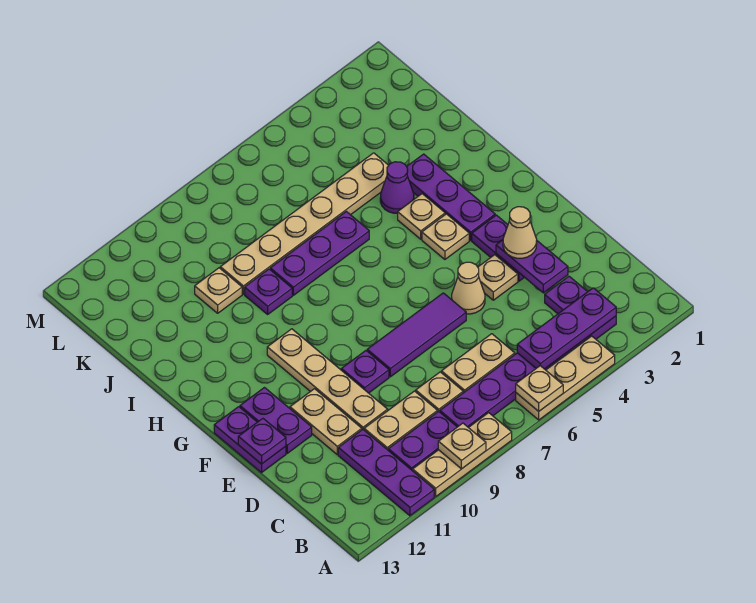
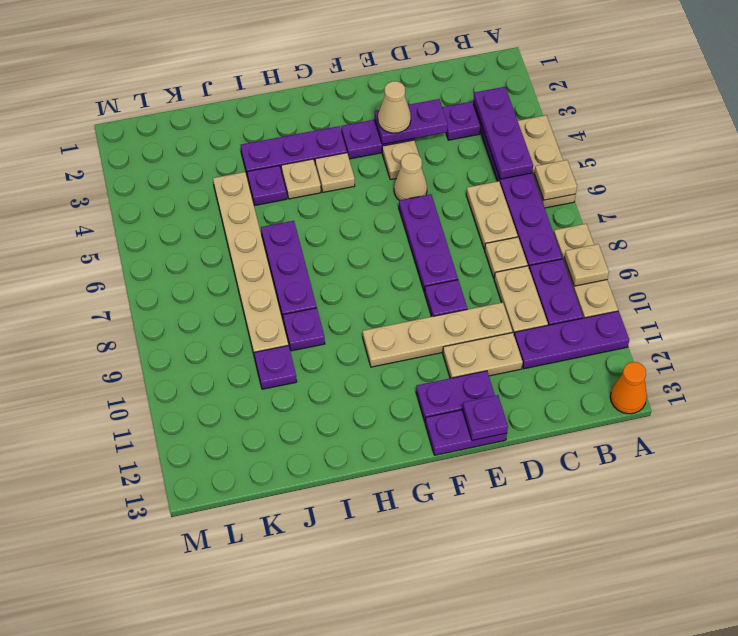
none -> orange cone A13 level 1
purple tile E6:E8 level 1 -> purple plate E6:E8 level 1
purple cone I4 level 1 -> purple plate I4 level 1
tan plate J10 level 1 -> purple plate J10 level 1

